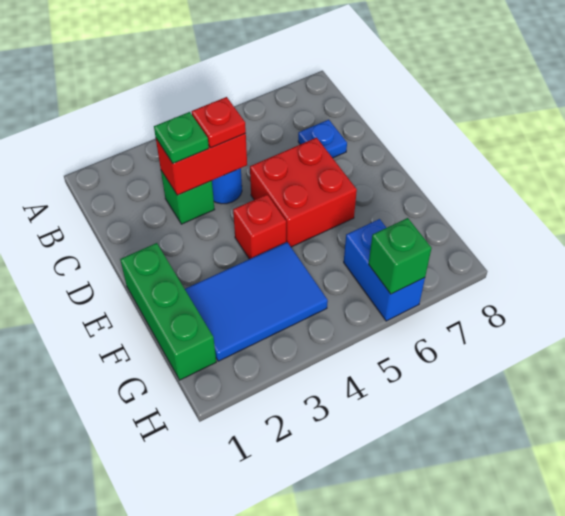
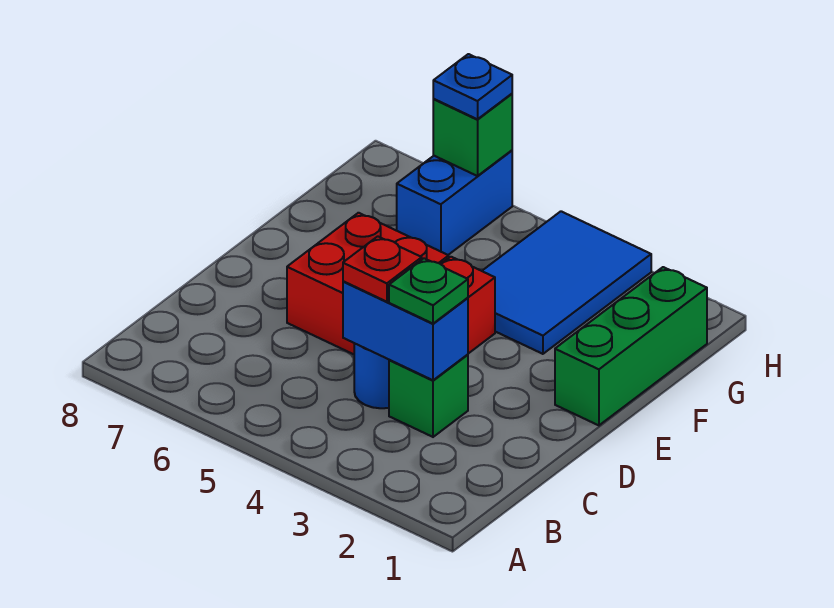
red brick C3:C4 level 2 -> blue brick C3:C4 level 2
blue plate C7 level 1 -> blue plate H6 level 3
blue tile F2:G4 level 1 -> blue tile F3:H4 level 1

